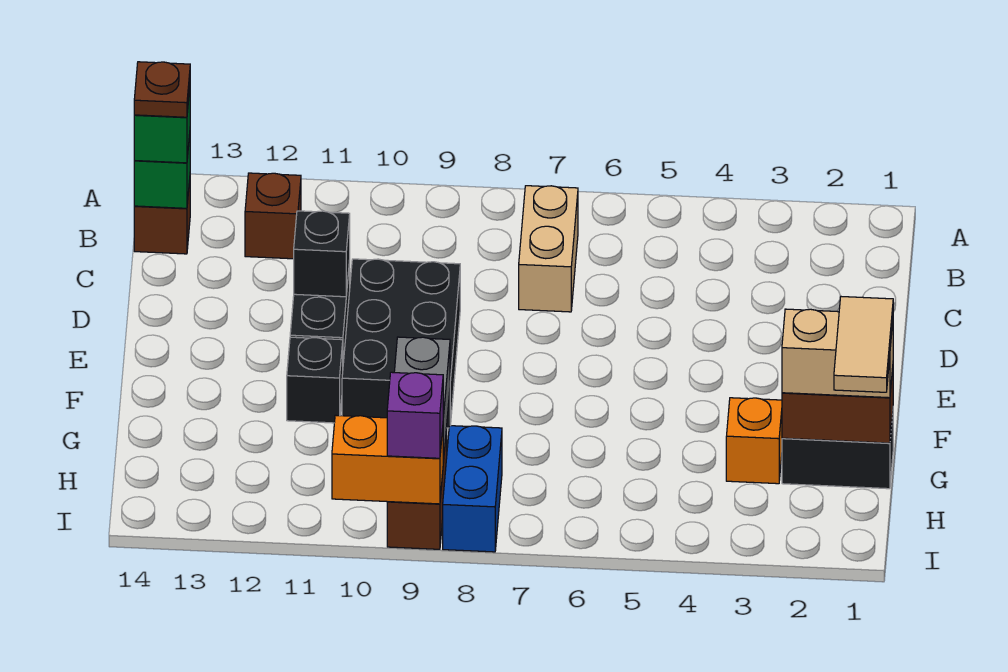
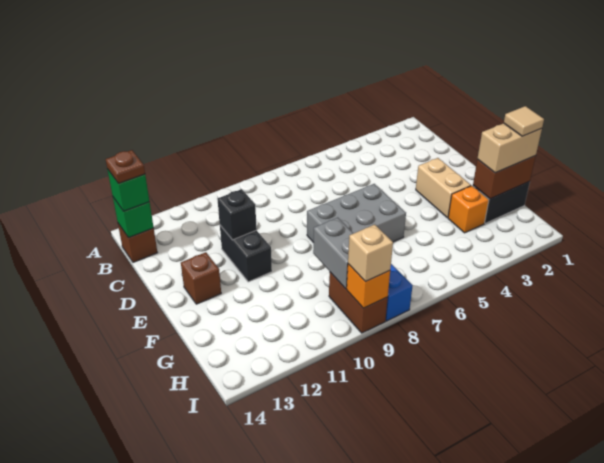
tan brick B7:C7 level 1 -> tan brick E3:F3 level 1
brown brick B12 level 1 -> brown brick E13 level 1
black brick D9:F10 level 1 -> none
none -> grey brick E6:F8 level 1
black brick F11 level 1 -> none
tan tile G1:H1 level 4 -> tan tile G1 level 4
orange brick I9:I10 level 2 -> orange brick I9 level 2
purple brick I9 level 3 -> tan brick I9 level 3

